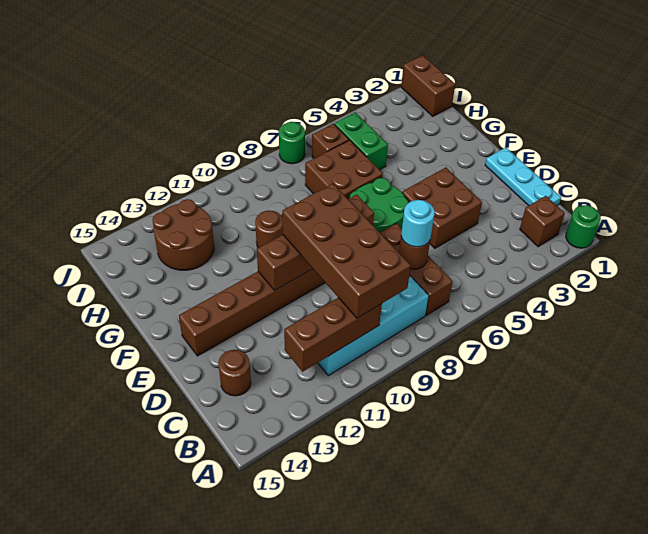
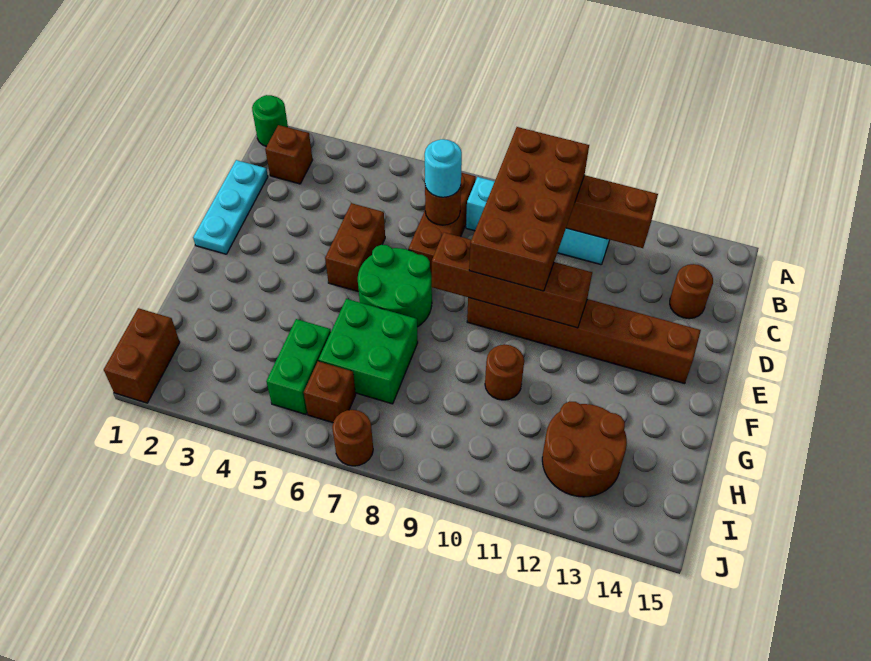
brown brick D4:E5 level 1 -> brown brick D5:E5 level 1
brown brick G6:H7 level 1 -> green brick G6:H7 level 1
green round brick J7 level 1 -> brown round brick J7 level 1

